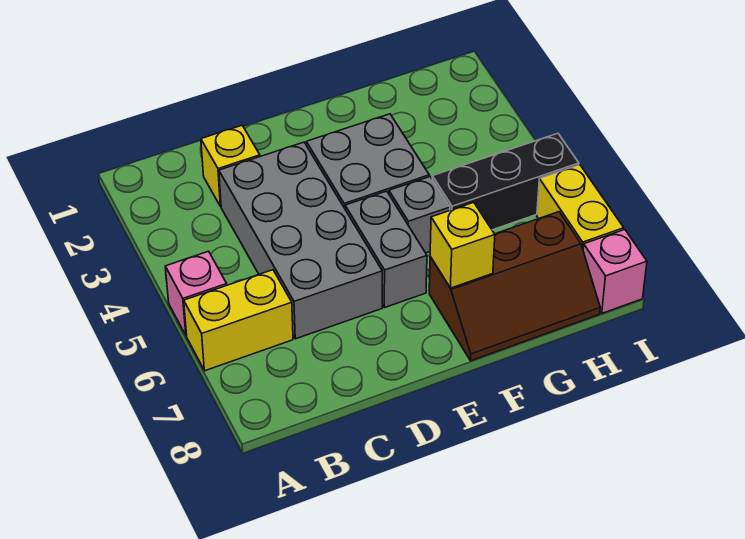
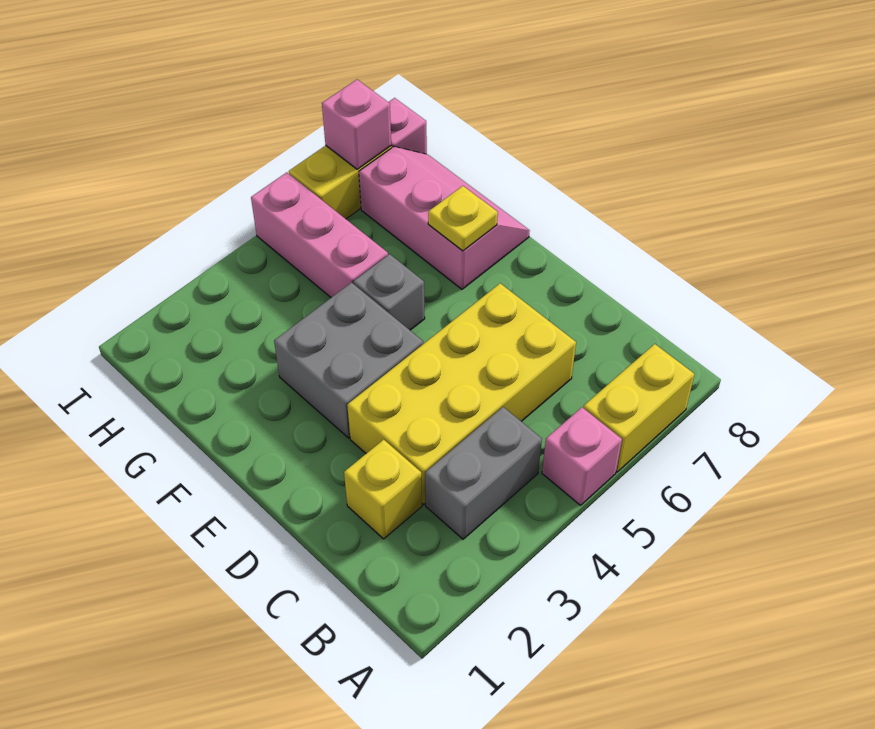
yellow brick A6:B6 level 1 -> yellow brick A6:A7 level 1
grey brick C3:D6 level 1 -> yellow brick C3:D6 level 1
grey brick E5:E6 level 1 -> grey brick B3:B4 level 1
brown slope F7:H8 level 1 top 7 -> pink slope F7:H8 level 1 top 7
yellow brick F7 level 2 -> yellow plate F7 level 2
black brick G5:I5 level 1 -> pink brick G5:I5 level 1
none -> pink brick I7 level 2

